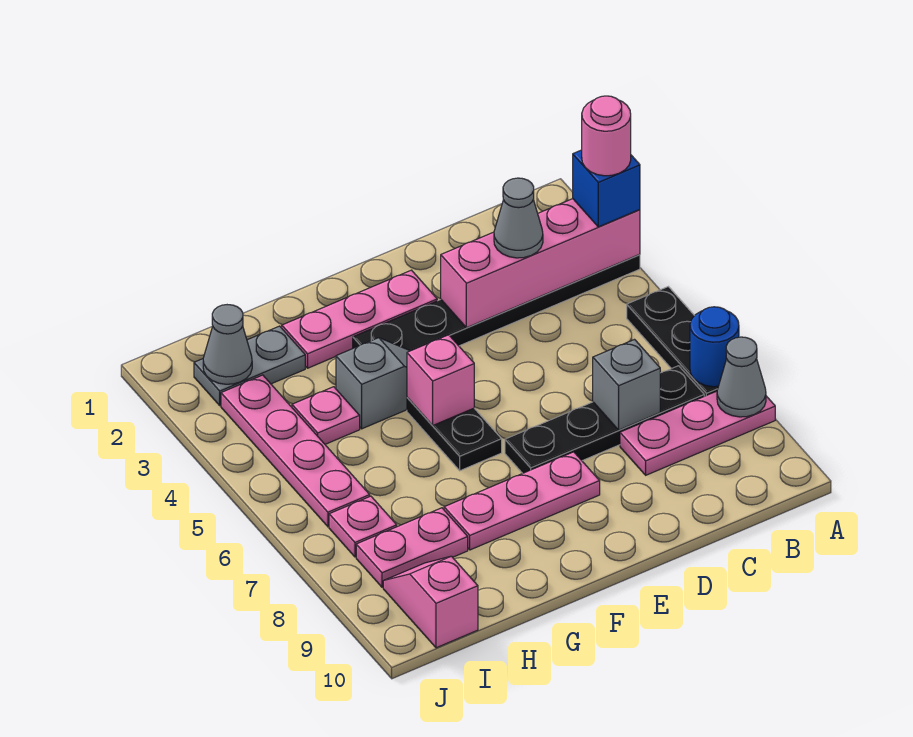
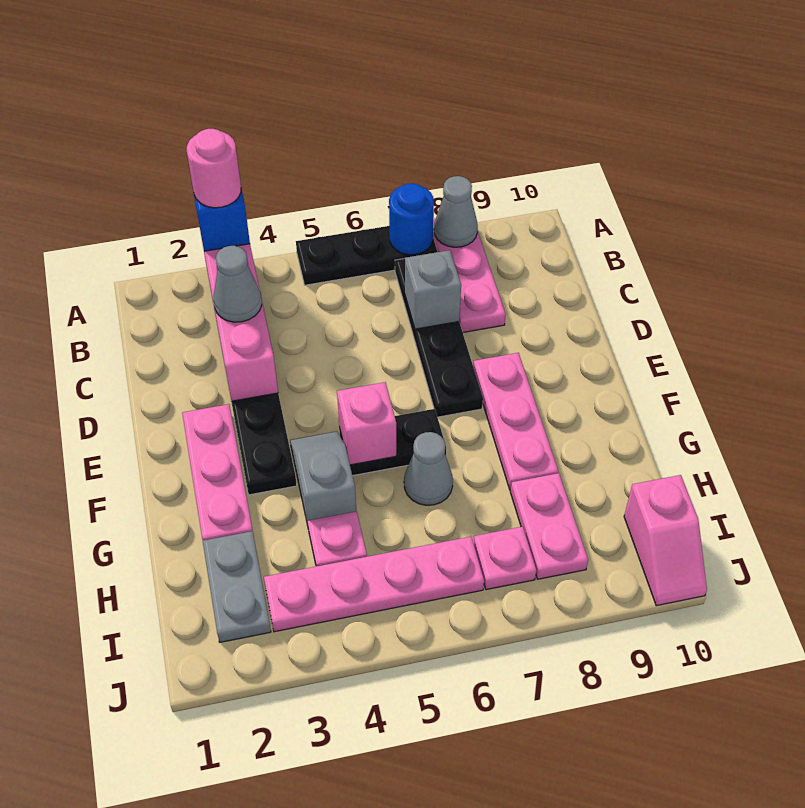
grey cone I2 level 2 -> grey cone G6 level 1
pink slope I9:I10 level 1 top 10 -> pink slope I10:J10 level 1 top I

